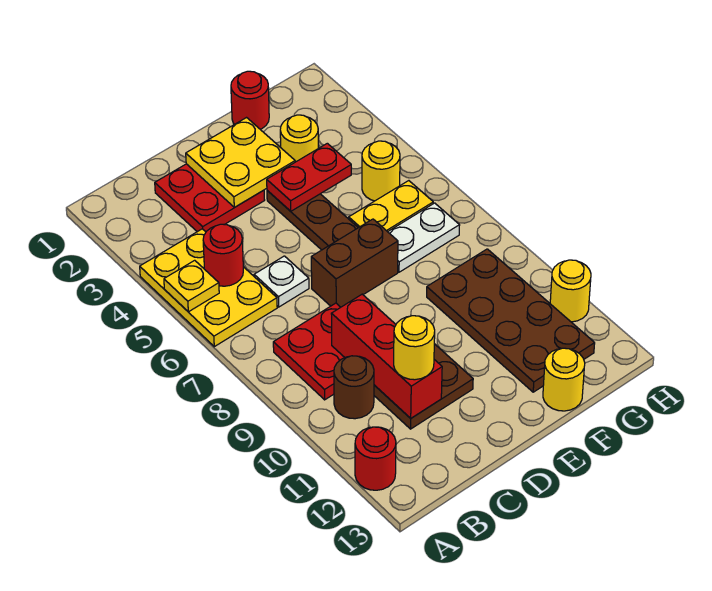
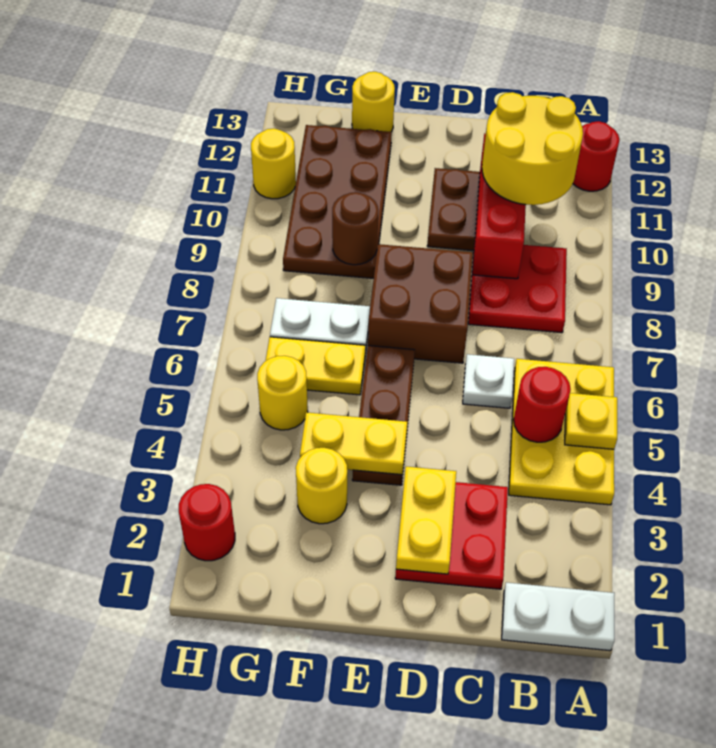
none -> white plate A1:B1 level 1
brown round brick B10 level 1 -> brown round brick F9 level 2
yellow round brick C11 level 3 -> yellow round brick B10:C11 level 3
yellow plate D2:E3 level 2 -> yellow plate D2:D3 level 2
brown brick D7:E7 level 1 -> brown brick D7:E8 level 1
red plate E4:F4 level 2 -> yellow plate E4:F4 level 2
red round brick F1 level 1 -> red round brick H2 level 1

